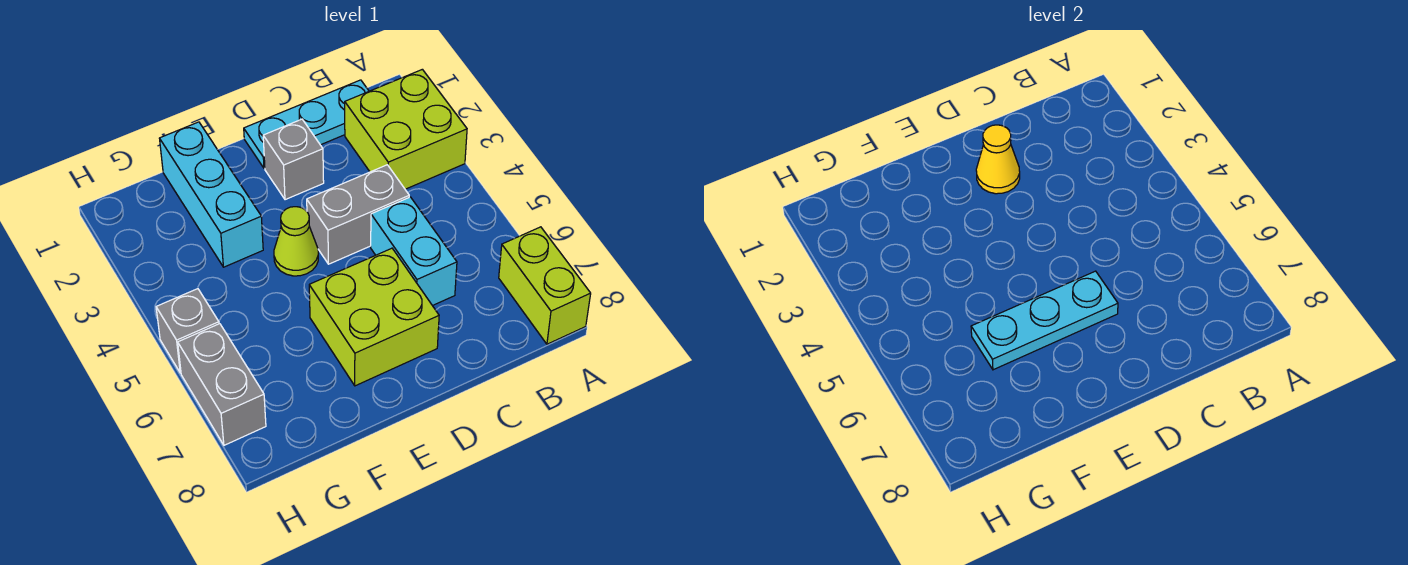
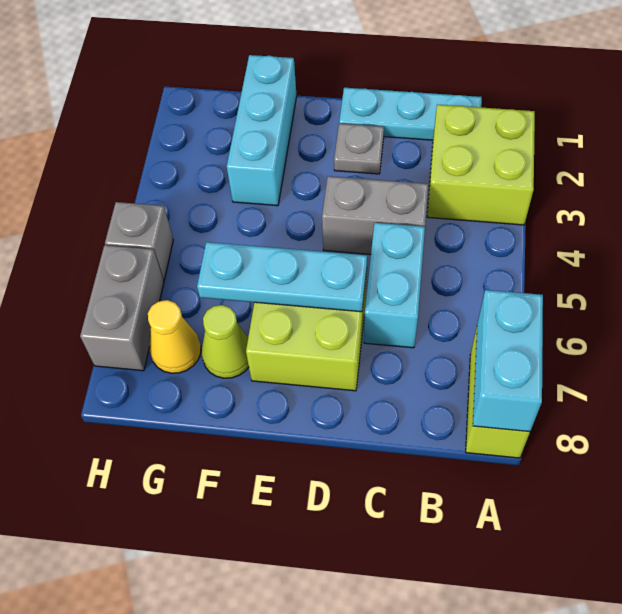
none -> cyan brick A7:A8 level 2
grey brick D2 level 1 -> grey plate D2 level 1
yellow cone D2 level 2 -> yellow cone G7 level 1
lime cone E4 level 1 -> lime cone F7 level 1

